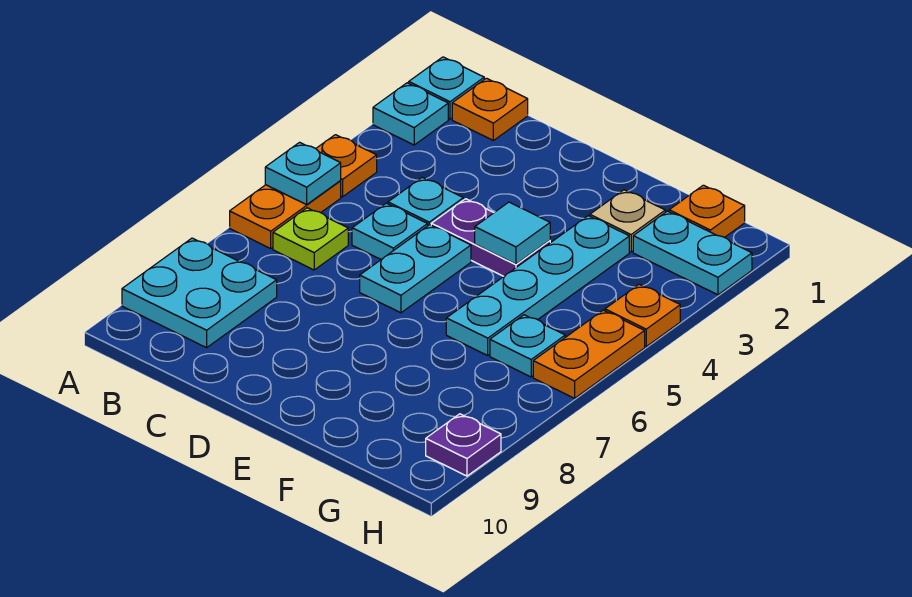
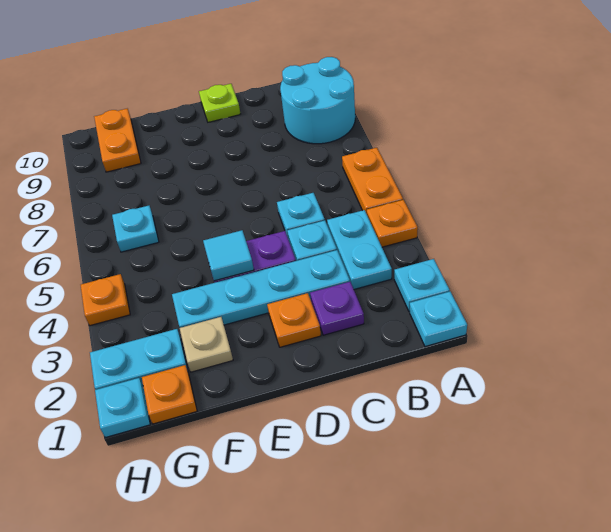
cyan plate A5 level 2 -> cyan plate H1 level 1
cyan plate A8:B9 level 1 -> cyan round brick A8:B9 level 1
orange plate B1 level 1 -> orange plate D2 level 1
lime plate B6 level 1 -> lime plate D10 level 1
cyan plate D5:D6 level 1 -> cyan plate B3:B4 level 1
cyan plate F3:F6 level 1 -> cyan plate C3:F3 level 1
orange plate H5:H6 level 1 -> orange plate G9:G10 level 1
purple plate H9 level 1 -> purple plate C2 level 1

